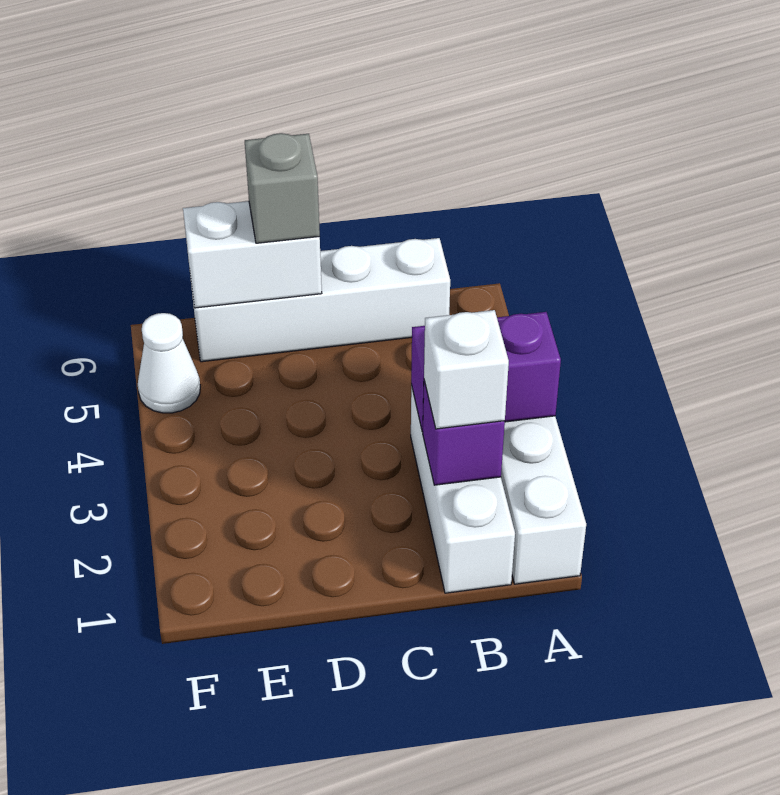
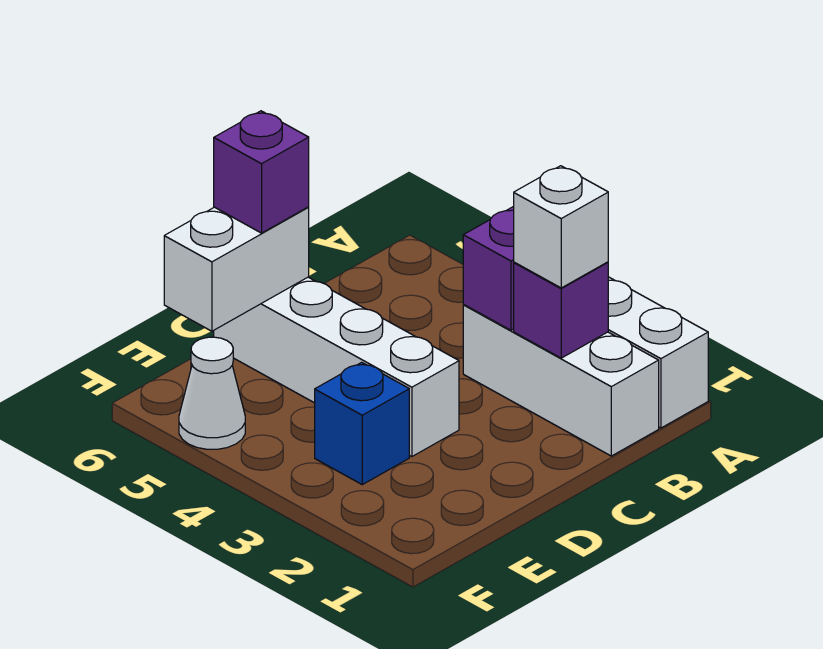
white brick B6:E6 level 1 -> white brick D3:D6 level 1
grey brick D6 level 3 -> purple brick D6 level 3
none -> blue brick E3 level 1

